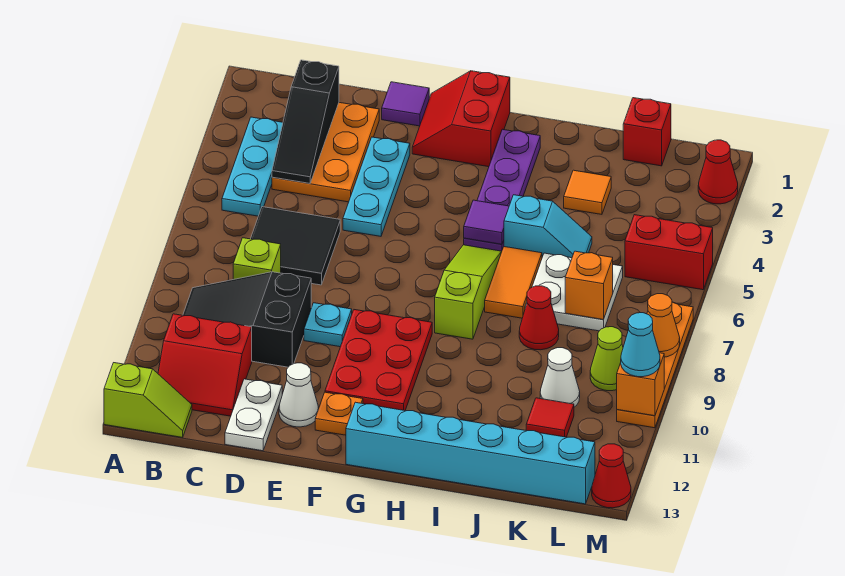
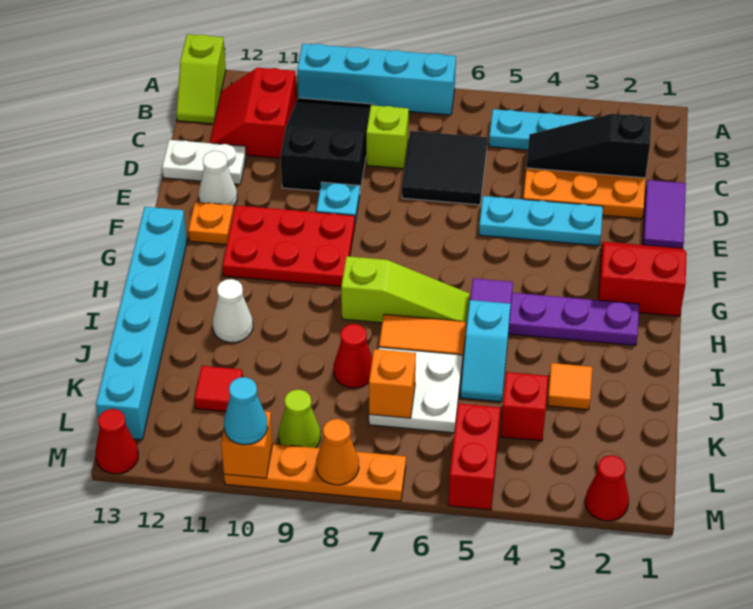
none -> cyan brick A7:A10 level 1
purple tile E1 level 1 -> purple tile D1:E1 level 1
red brick K1 level 1 -> red brick K4 level 1
white cone K10 level 1 -> white cone I11 level 1

